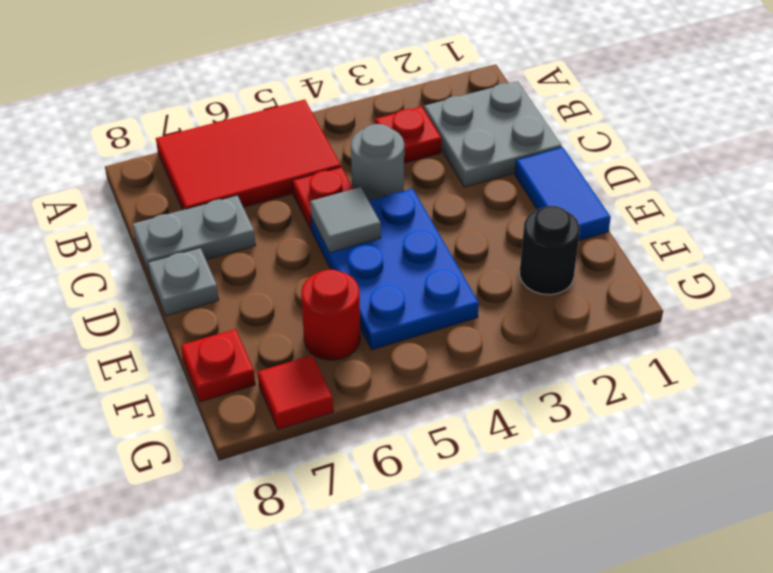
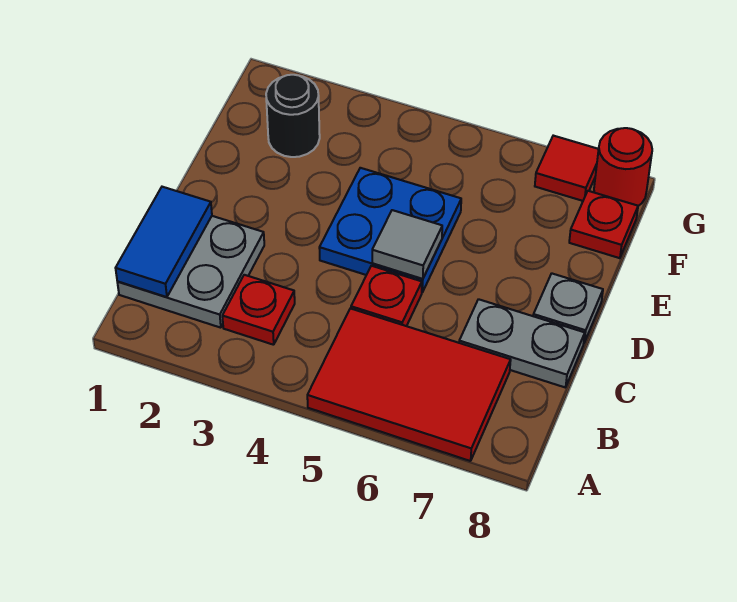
grey round brick C4 level 1 -> none
blue tile D1:E1 level 1 -> blue tile B1:C1 level 2
blue plate D4:F5 level 1 -> blue plate D4:E5 level 1
red round brick F6 level 1 -> red round brick G8 level 1

